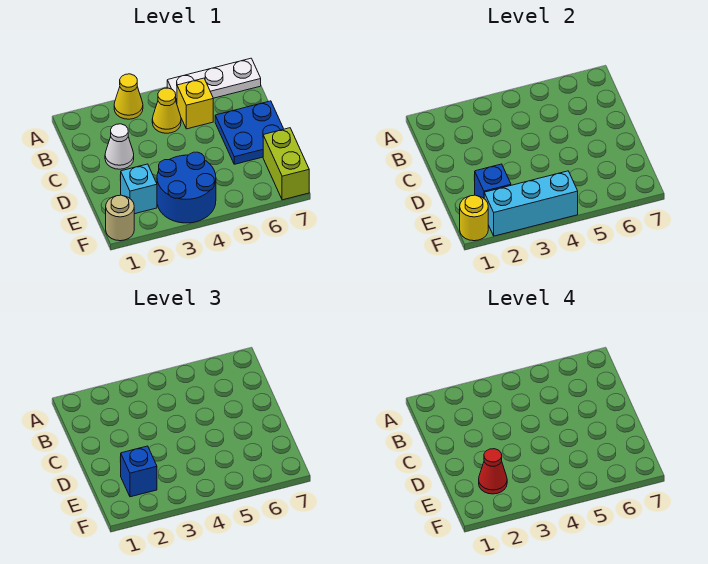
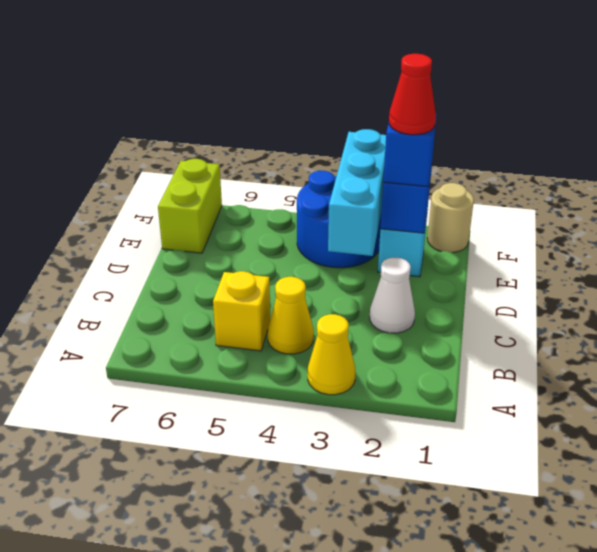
white plate A5:A7 level 1 -> none
blue plate C6:D7 level 1 -> none
yellow round brick F1 level 2 -> none
cyan brick F2:F4 level 2 -> cyan brick D3:F3 level 2

